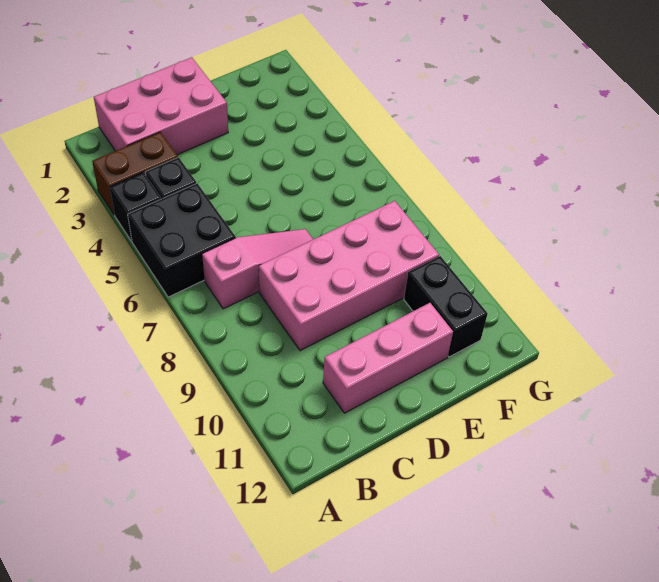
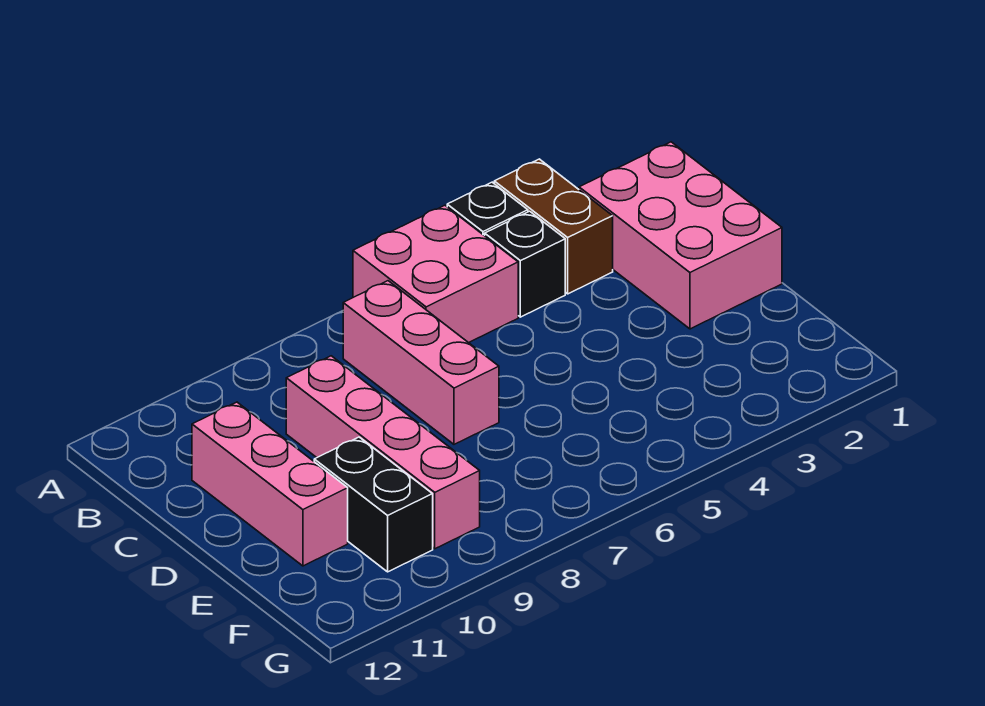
black brick A5:B6 level 1 -> pink brick A5:B6 level 1
pink slope B7:D7 level 1 top B -> pink brick B7:D7 level 1
pink brick C8:F9 level 1 -> pink brick C9:F9 level 1
black brick F10:F11 level 1 -> black brick E10:F10 level 1

